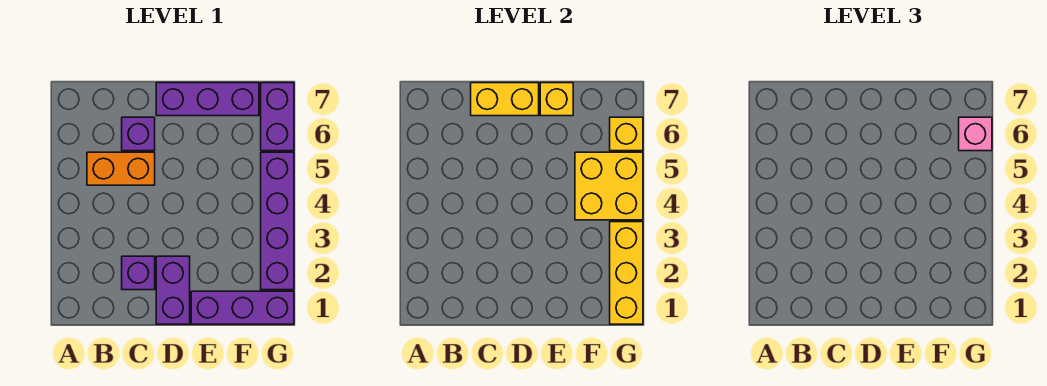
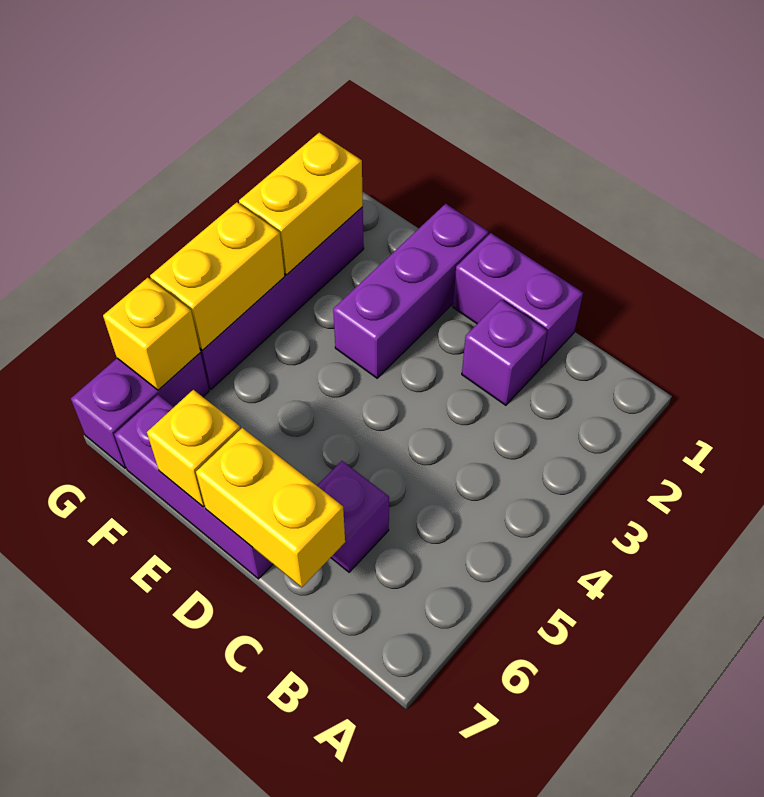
orange brick B5:C5 level 1 -> none
purple brick D1:D2 level 1 -> purple brick C1:D1 level 1
purple brick E1:G1 level 1 -> purple brick E1:E3 level 1
yellow brick F4:G5 level 2 -> yellow brick G4:G5 level 2
yellow brick G1:G3 level 2 -> yellow brick G2:G3 level 2
pink brick G6 level 3 -> none

